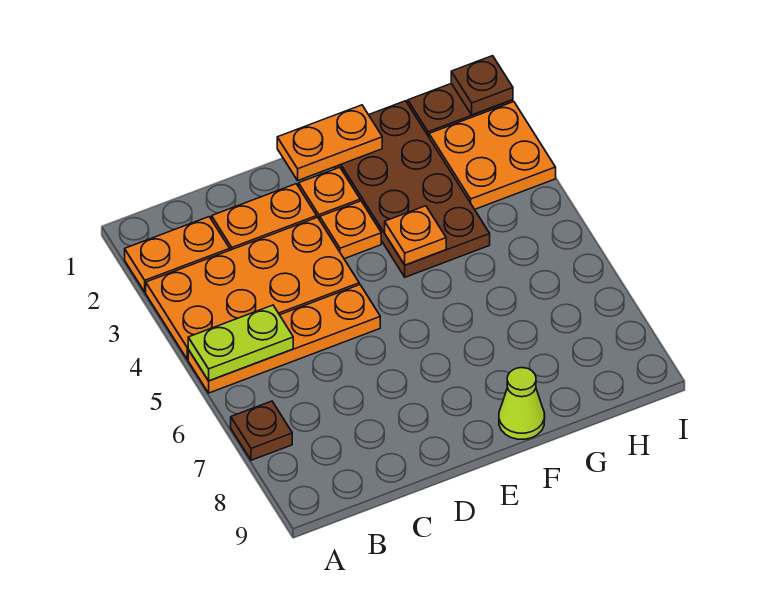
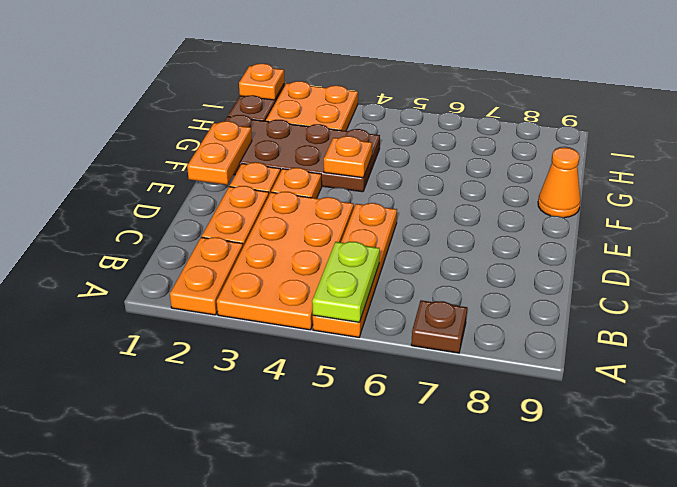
lime cone F9 level 1 -> orange cone F9 level 1
brown plate I1 level 2 -> orange plate I1 level 2

